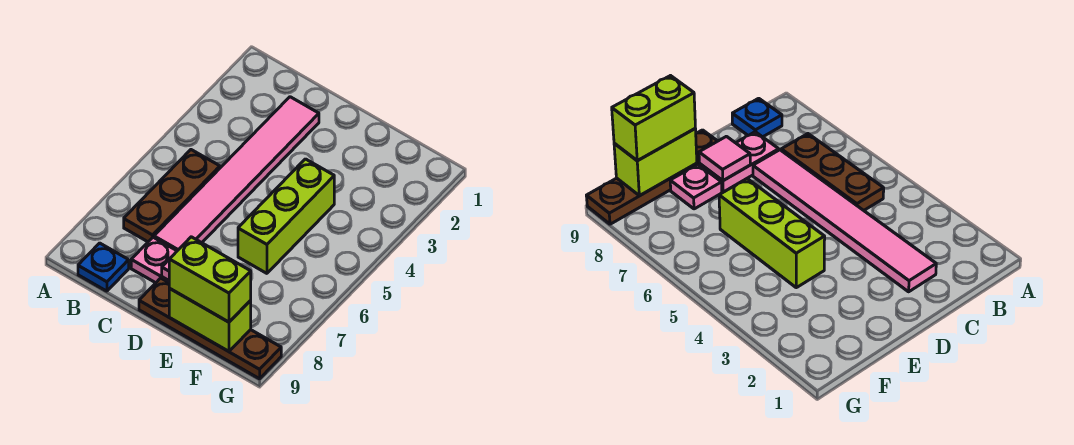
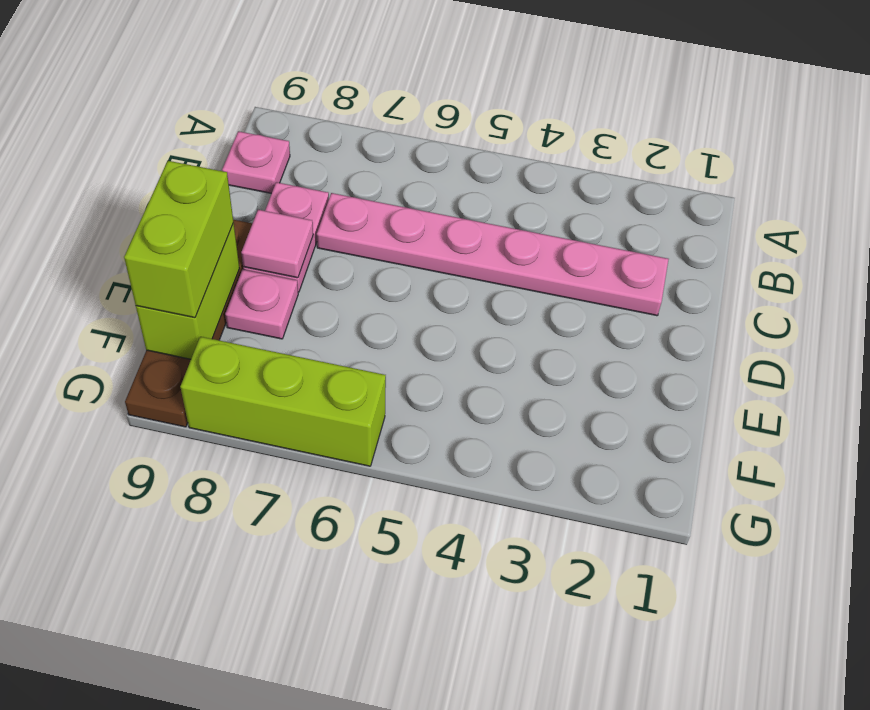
brown plate B5:B7 level 1 -> none
blue plate B9 level 1 -> pink plate B9 level 1
pink tile C2:C7 level 1 -> pink plate C2:C7 level 1
lime brick E4:E6 level 1 -> lime brick G6:G8 level 1

